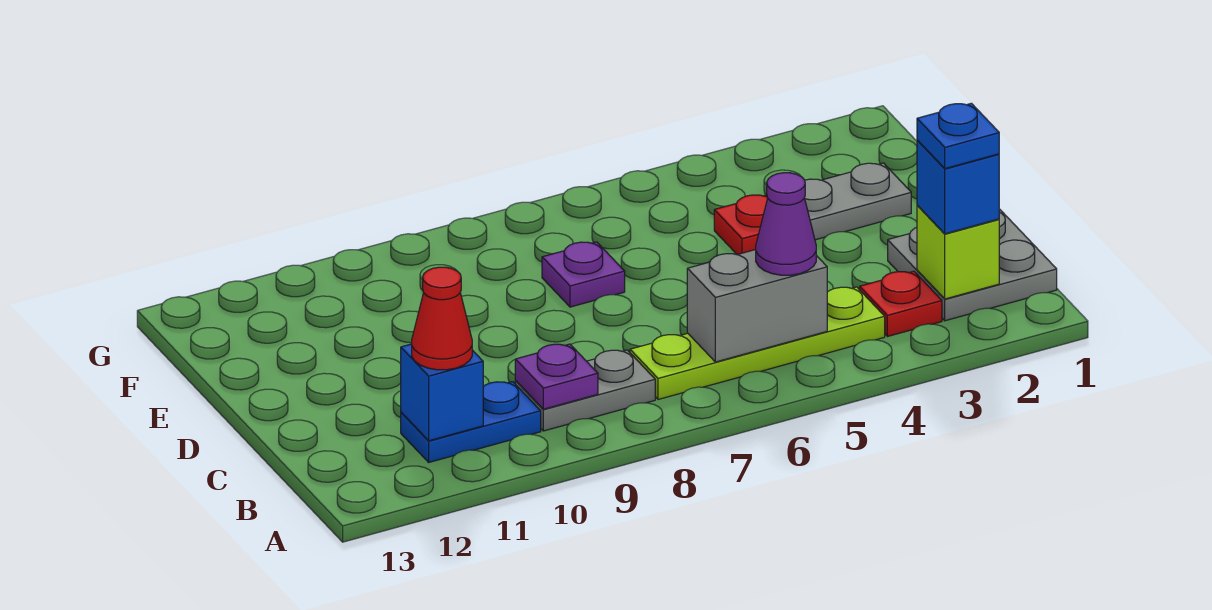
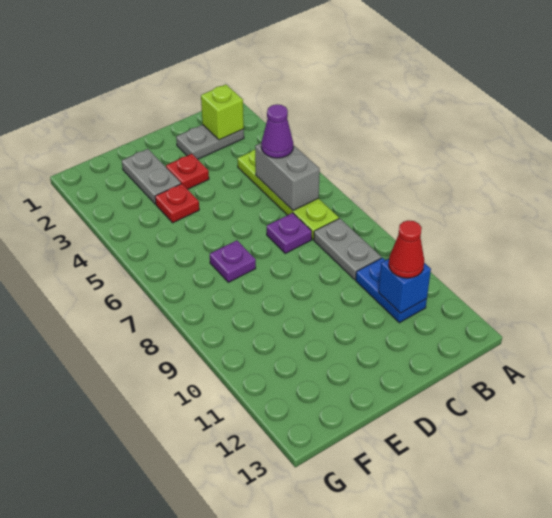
grey plate B1:C2 level 1 -> grey plate B2:C2 level 1
blue brick B2 level 3 -> none
blue plate B2 level 4 -> none
red plate B3 level 1 -> red plate D3 level 1
purple plate B9 level 2 -> purple plate C7 level 1

